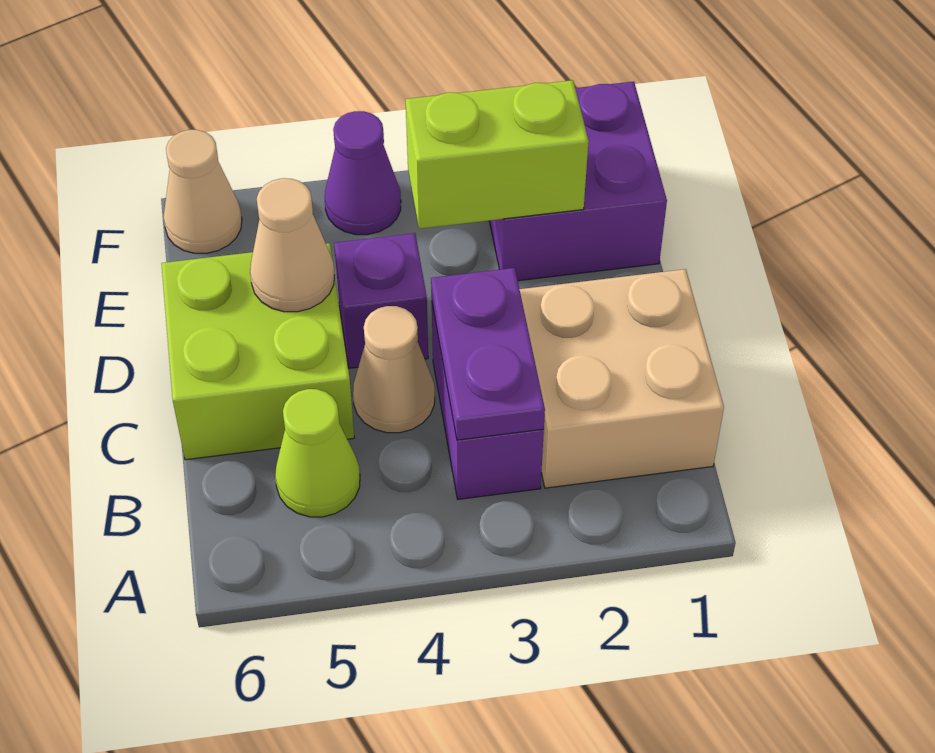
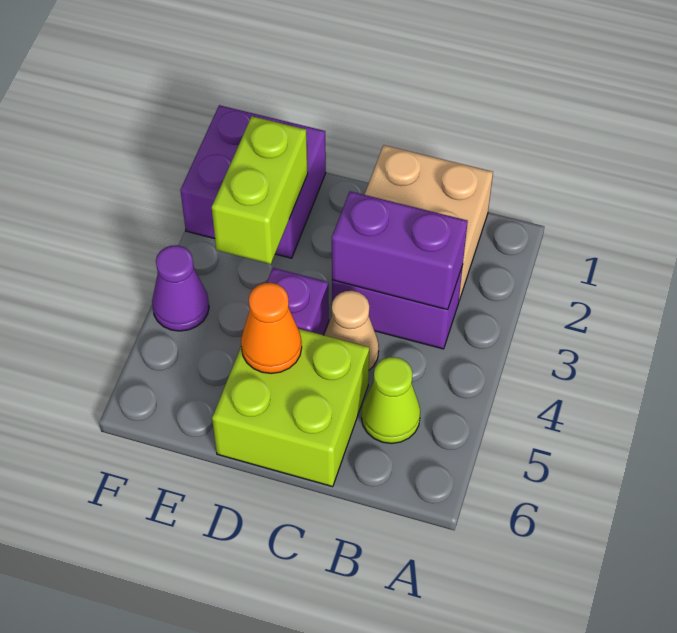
purple plate B3:C3 level 2 -> purple brick B3:C3 level 2
tan cone D5 level 2 -> orange cone D5 level 2
tan cone F6 level 1 -> none

